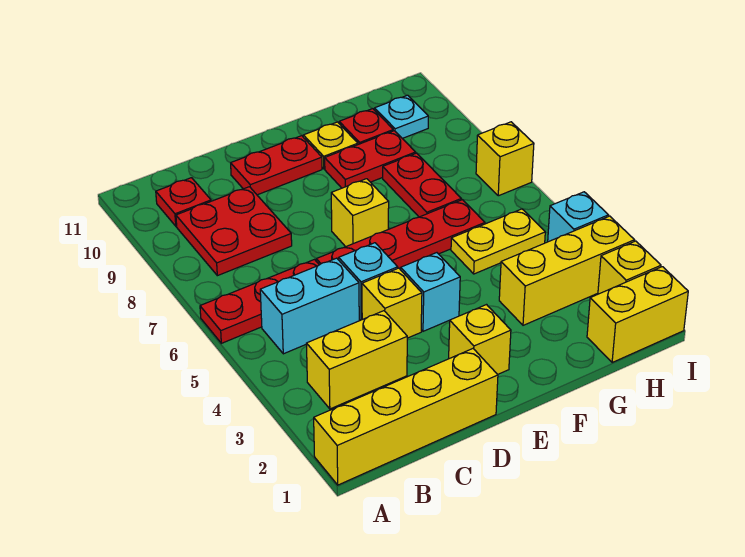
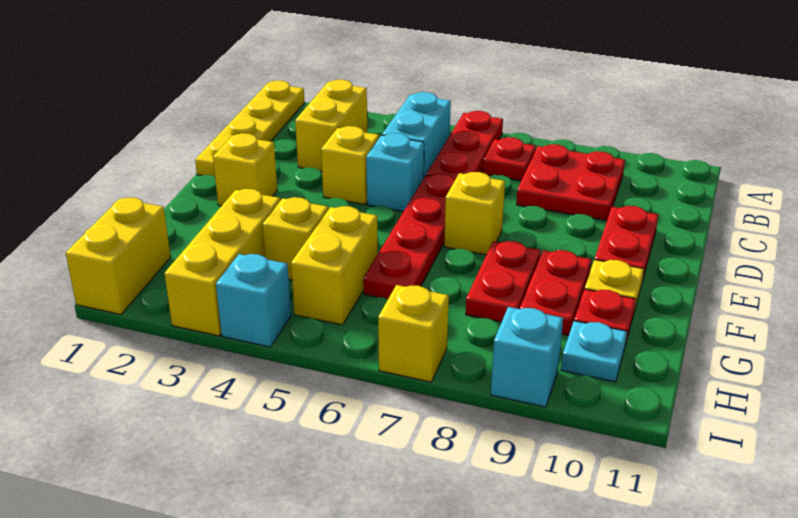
yellow brick A1:D1 level 1 -> yellow plate A1:D1 level 1
red plate B10 level 1 -> red plate B7 level 1
cyan brick E4 level 1 -> cyan brick I9 level 1
yellow plate G5:H5 level 1 -> yellow brick G5:H5 level 1
red plate G7:G8 level 1 -> red plate F8:G8 level 1
yellow brick I2 level 1 -> yellow brick G4 level 1

